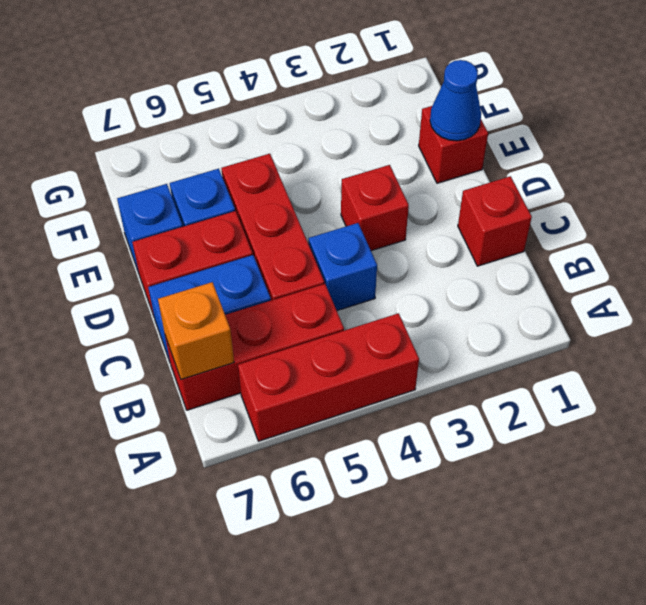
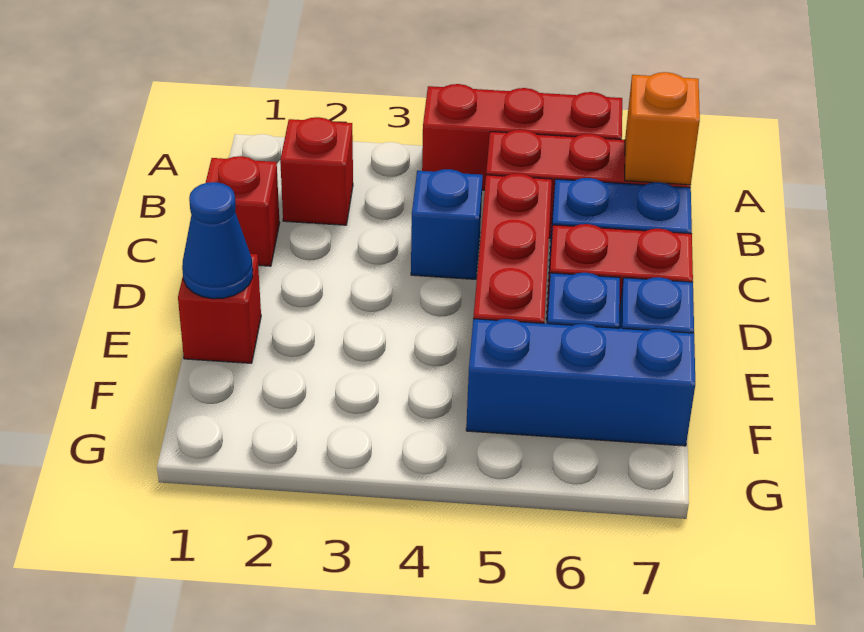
red brick D3 level 1 -> red brick B2 level 1
none -> blue brick F5:F7 level 1

